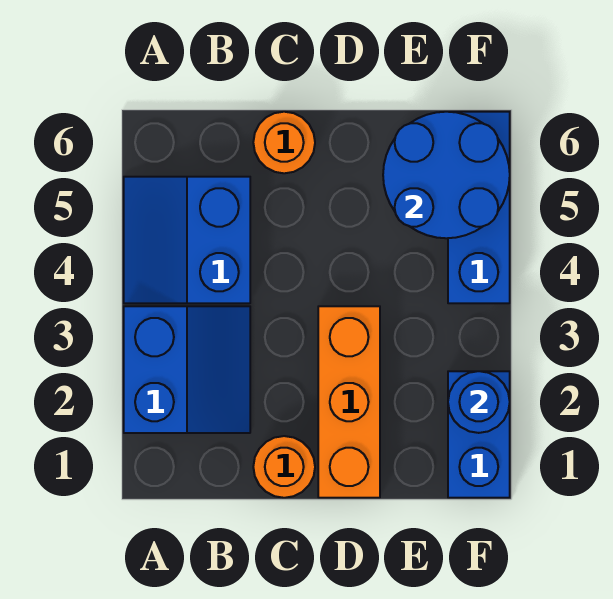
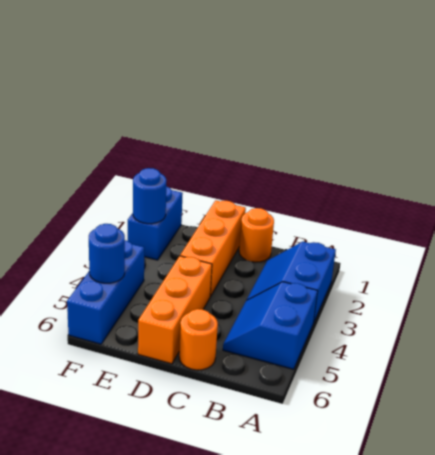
blue slope A4:B5 level 1 top B -> blue slope A4:B5 level 1 top A
none -> orange brick D4:D6 level 1
blue round brick E5:F6 level 2 -> blue round brick F5 level 2

